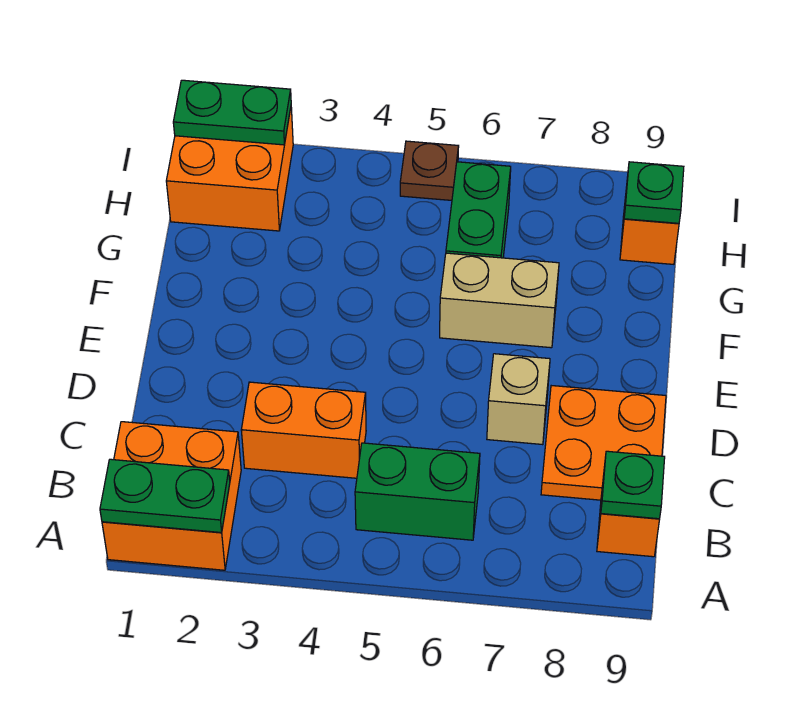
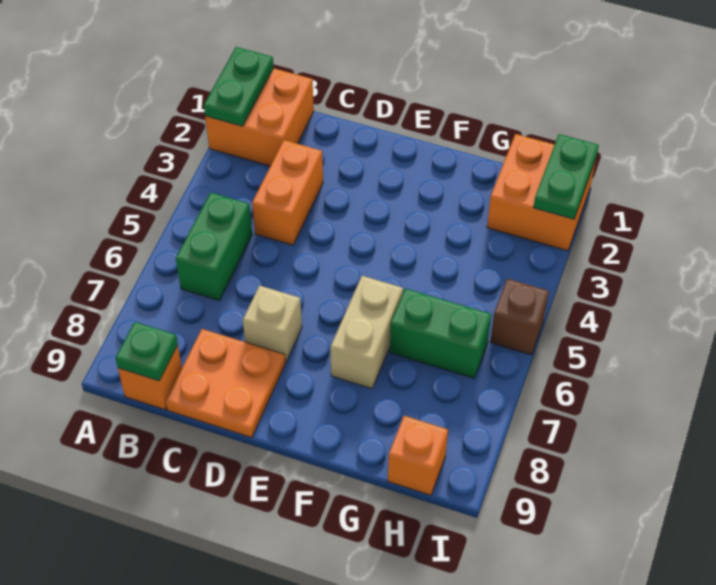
green plate H9 level 2 -> none
brown plate I5 level 1 -> brown brick I5 level 1

